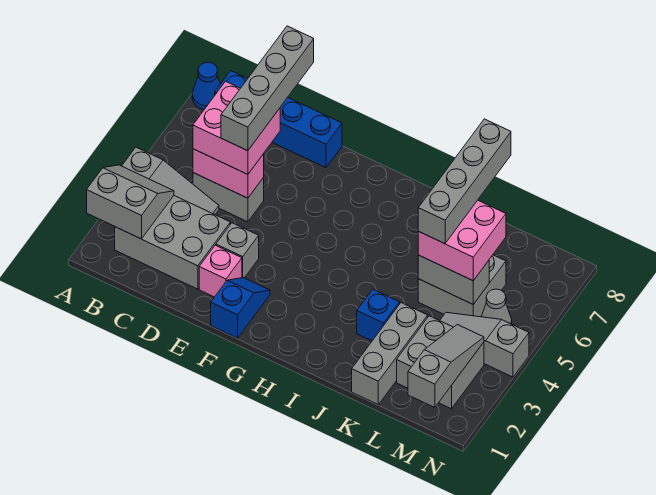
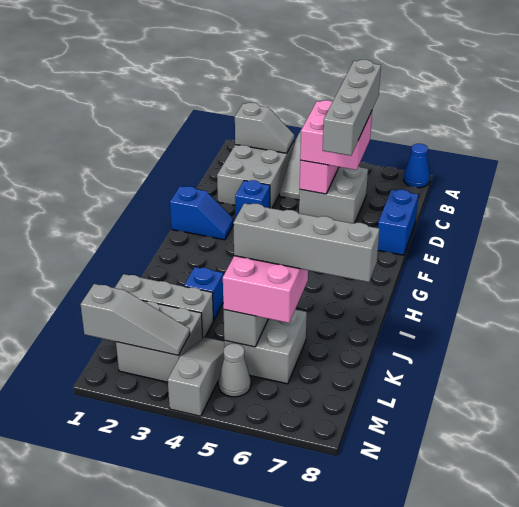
grey slope A2:B3 level 2 top 2 -> grey slope B2:B3 level 2 top 2
blue brick B8:E8 level 1 -> blue brick D8:E8 level 1
grey brick C5:D5 level 1 -> grey brick C5:D6 level 1
grey brick D5:D8 level 4 -> grey brick B6:E6 level 4
pink brick E2 level 1 -> none
grey brick E3 level 1 -> blue brick E3 level 1

